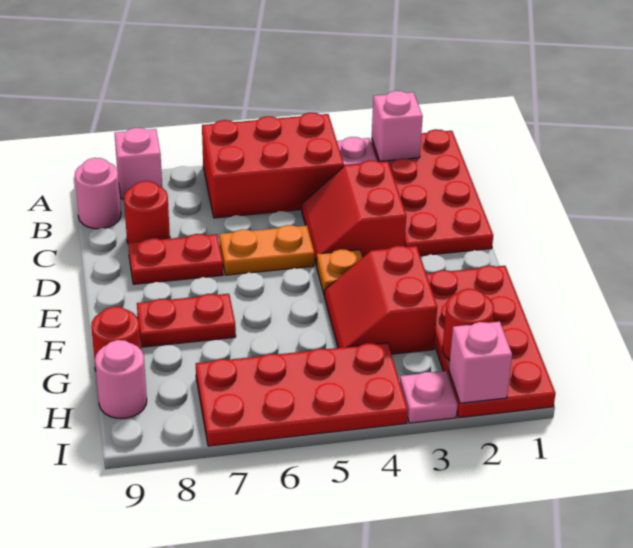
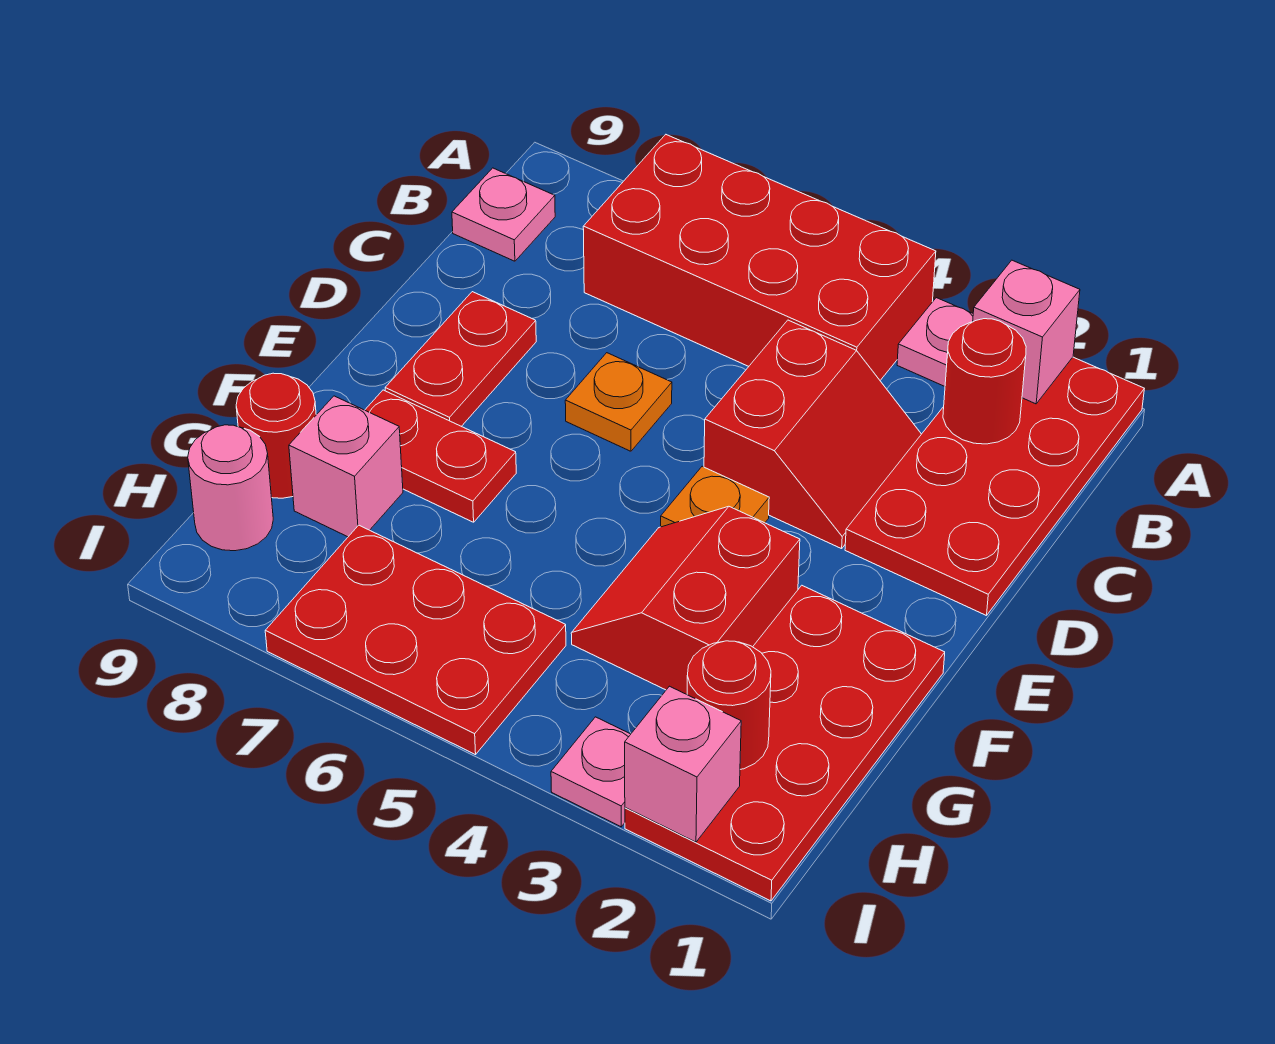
red brick A4:B6 level 1 -> red brick A4:B7 level 1
pink brick A8 level 1 -> pink brick G8 level 1
pink round brick B9 level 1 -> pink plate B9 level 1
red slope C3:D4 level 1 top 3 -> red slope C3:D4 level 1 top 4
red round brick C8 level 1 -> red round brick B2 level 2
orange plate D5:D6 level 1 -> orange plate D6 level 1
red plate D7:D8 level 1 -> red plate D8:E8 level 1
red plate H4:I7 level 1 -> red plate H5:I7 level 1

